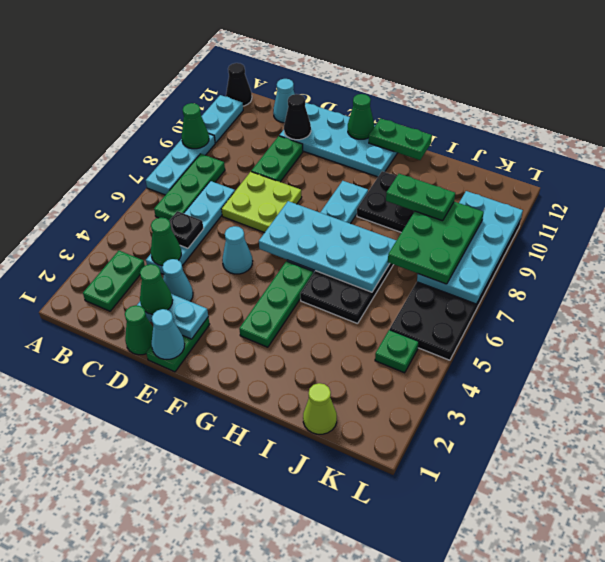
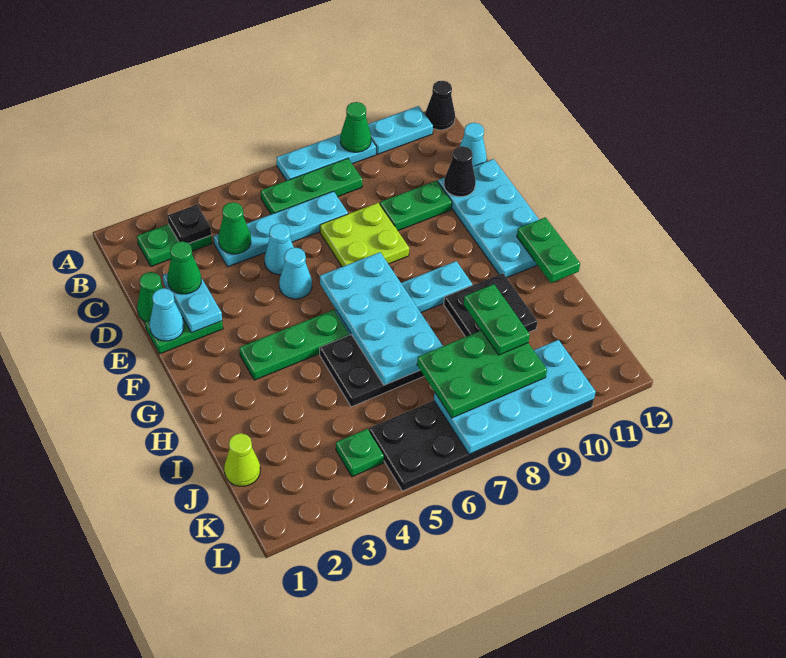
black plate C5 level 2 -> black plate B3 level 2
cyan cone D3 level 1 -> cyan cone D5 level 1
green cone F12 level 2 -> none

